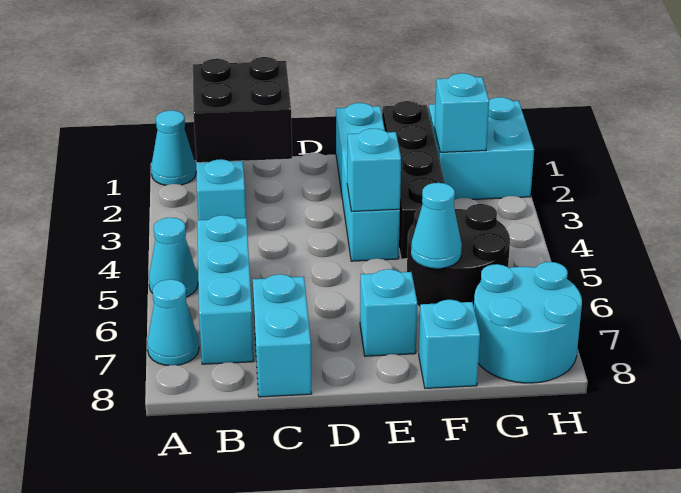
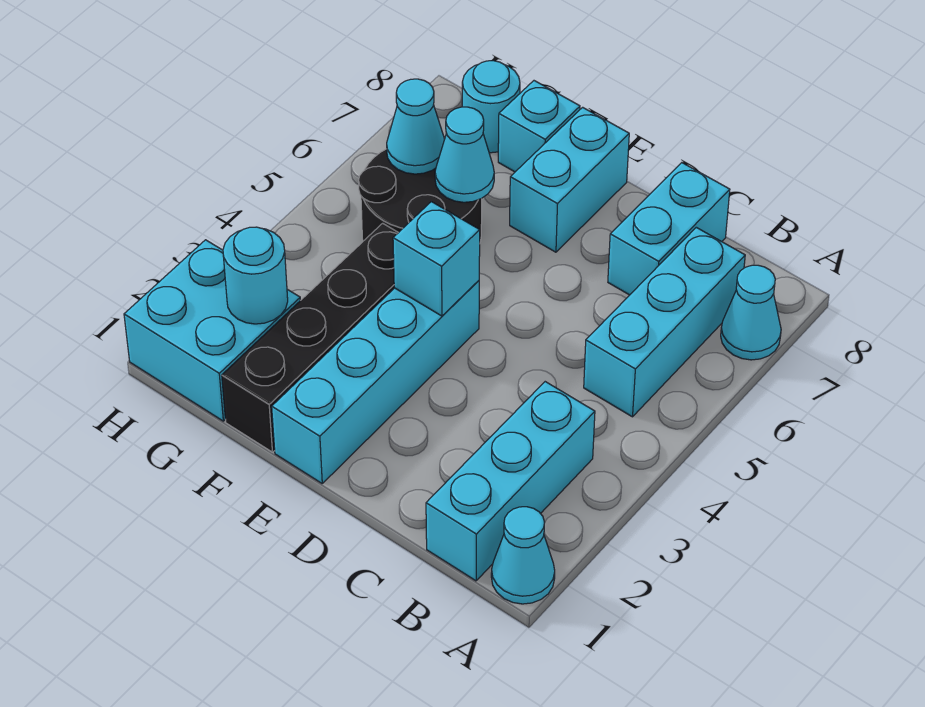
cyan cone A5 level 1 -> cyan cone G6 level 2
black brick B1:C2 level 2 -> none
cyan brick E7 level 1 -> cyan brick E7:E8 level 1
cyan brick G2 level 2 -> cyan round brick G2 level 2
cyan round brick G7:H8 level 1 -> cyan round brick G8 level 1

